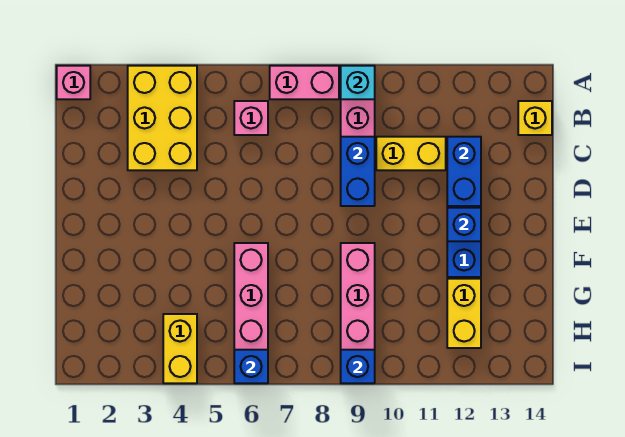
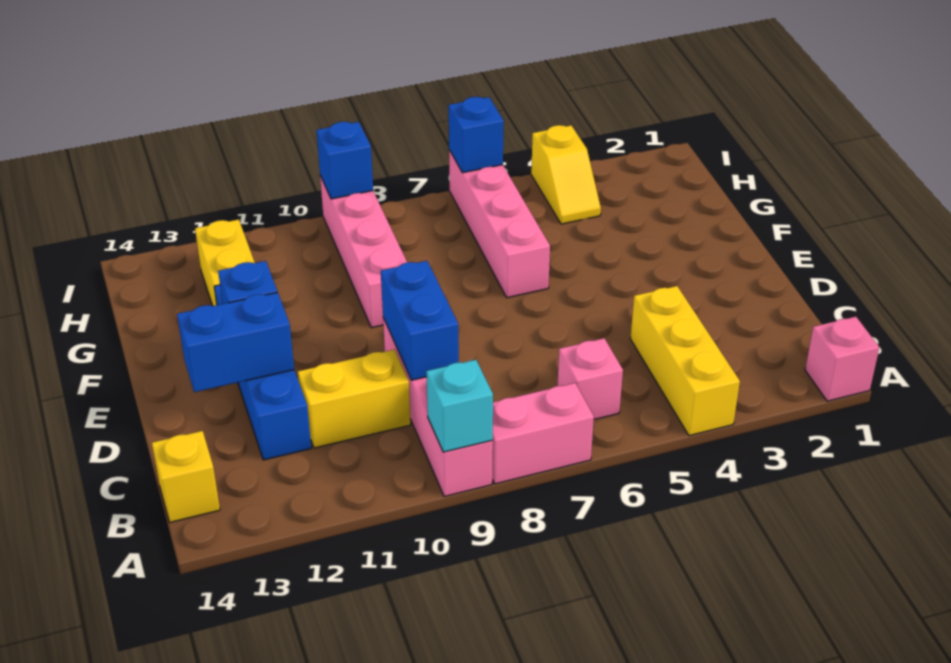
yellow brick A3:C4 level 1 -> yellow brick A4:C4 level 1
blue brick C12:D12 level 2 -> blue brick D12:D13 level 2
yellow brick H4:I4 level 1 -> yellow slope H4:I4 level 1 top I

